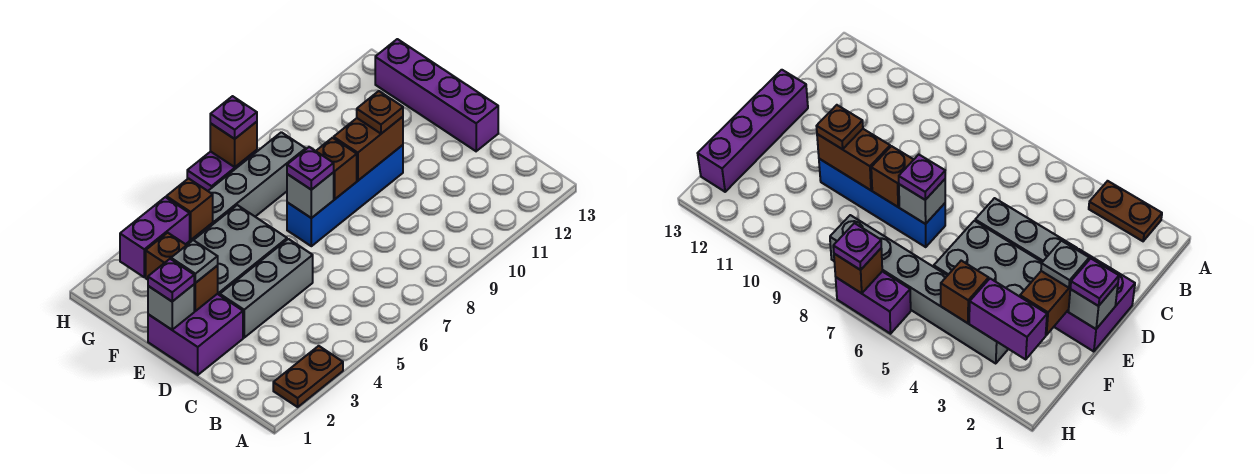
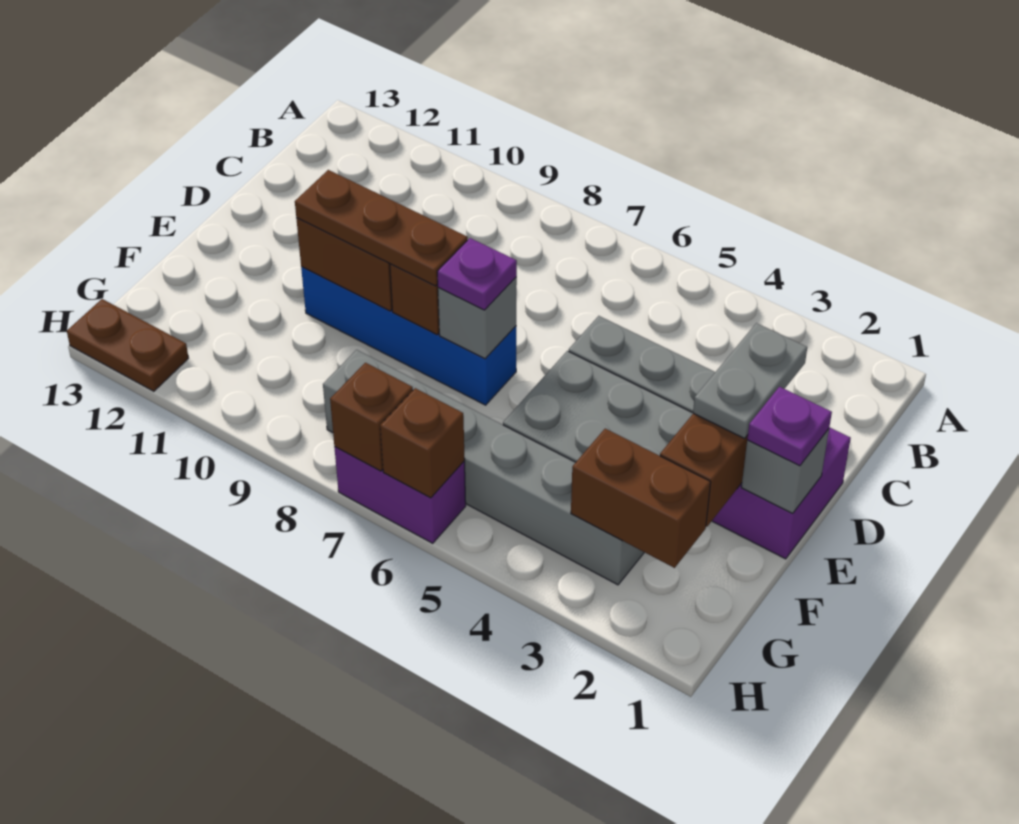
brown plate A2:A3 level 1 -> brown plate H12:H13 level 1
purple brick D13:G13 level 1 -> none
grey plate E2 level 3 -> grey plate D2:E2 level 3
brown plate E10 level 3 -> brown plate E8:E10 level 3
purple brick G2:G3 level 2 -> brown brick G2:G3 level 2
brown brick G4 level 2 -> brown brick H6 level 2
purple plate H7 level 3 -> none

